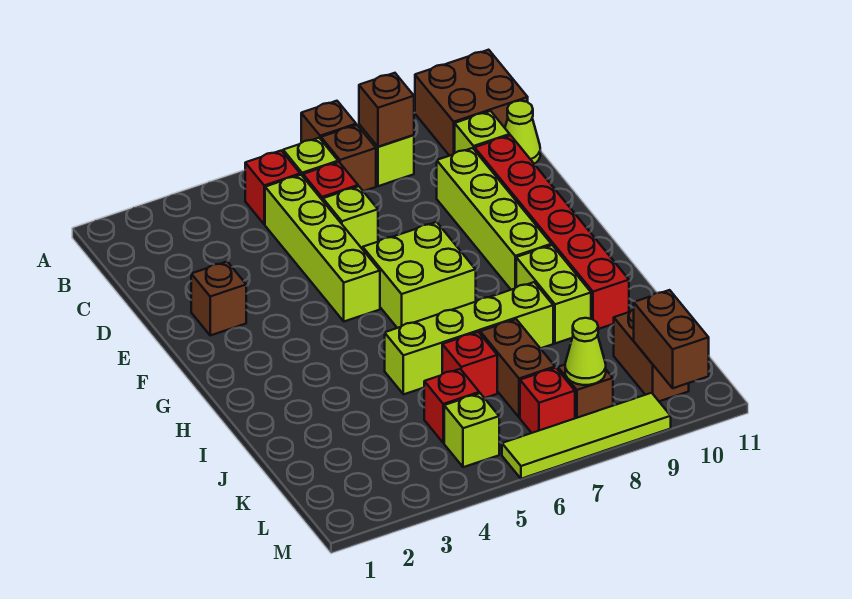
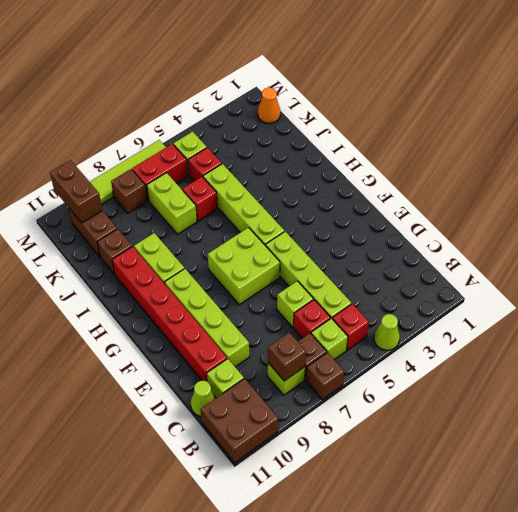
brown brick E2 level 1 -> brown brick J10 level 1
lime brick I5:I8 level 1 -> lime brick G5:J5 level 1
brown brick J7:K7 level 1 -> lime brick J7:K7 level 1
none -> orange cone L1 level 1
red brick L7 level 1 -> red brick L6:L7 level 1
lime cone L8 level 2 -> lime cone A4 level 1

